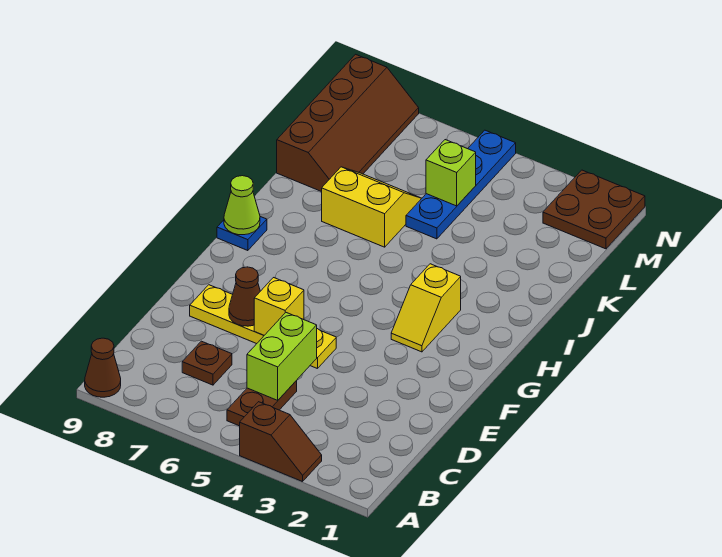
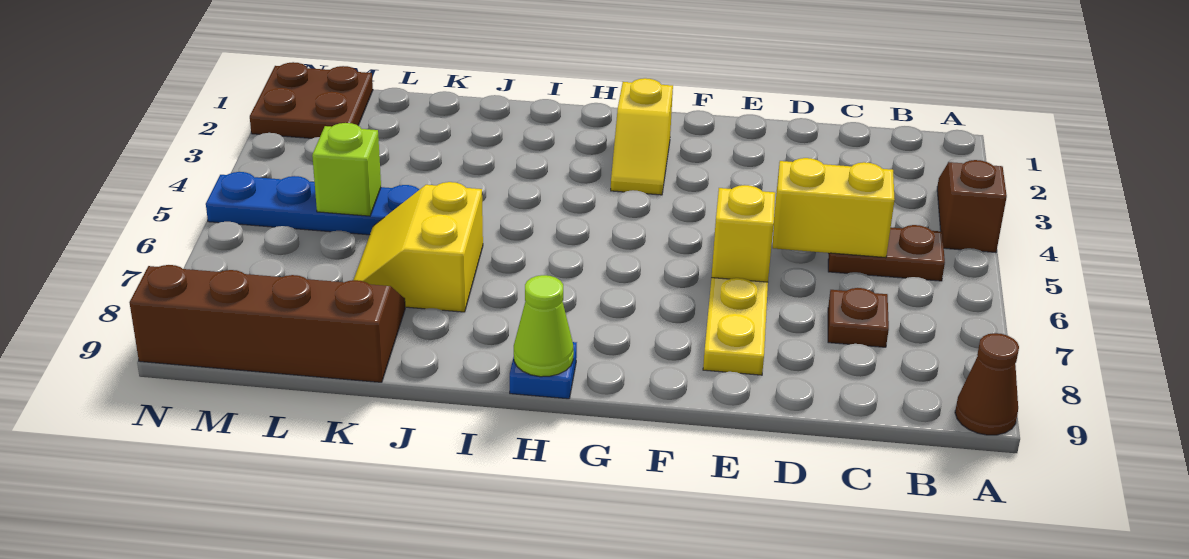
lime brick C5:D5 level 2 -> yellow brick C5:D5 level 2
brown cone E7 level 2 -> none
yellow slope G3:H3 level 1 top H -> yellow slope G2:G3 level 1 top 2

